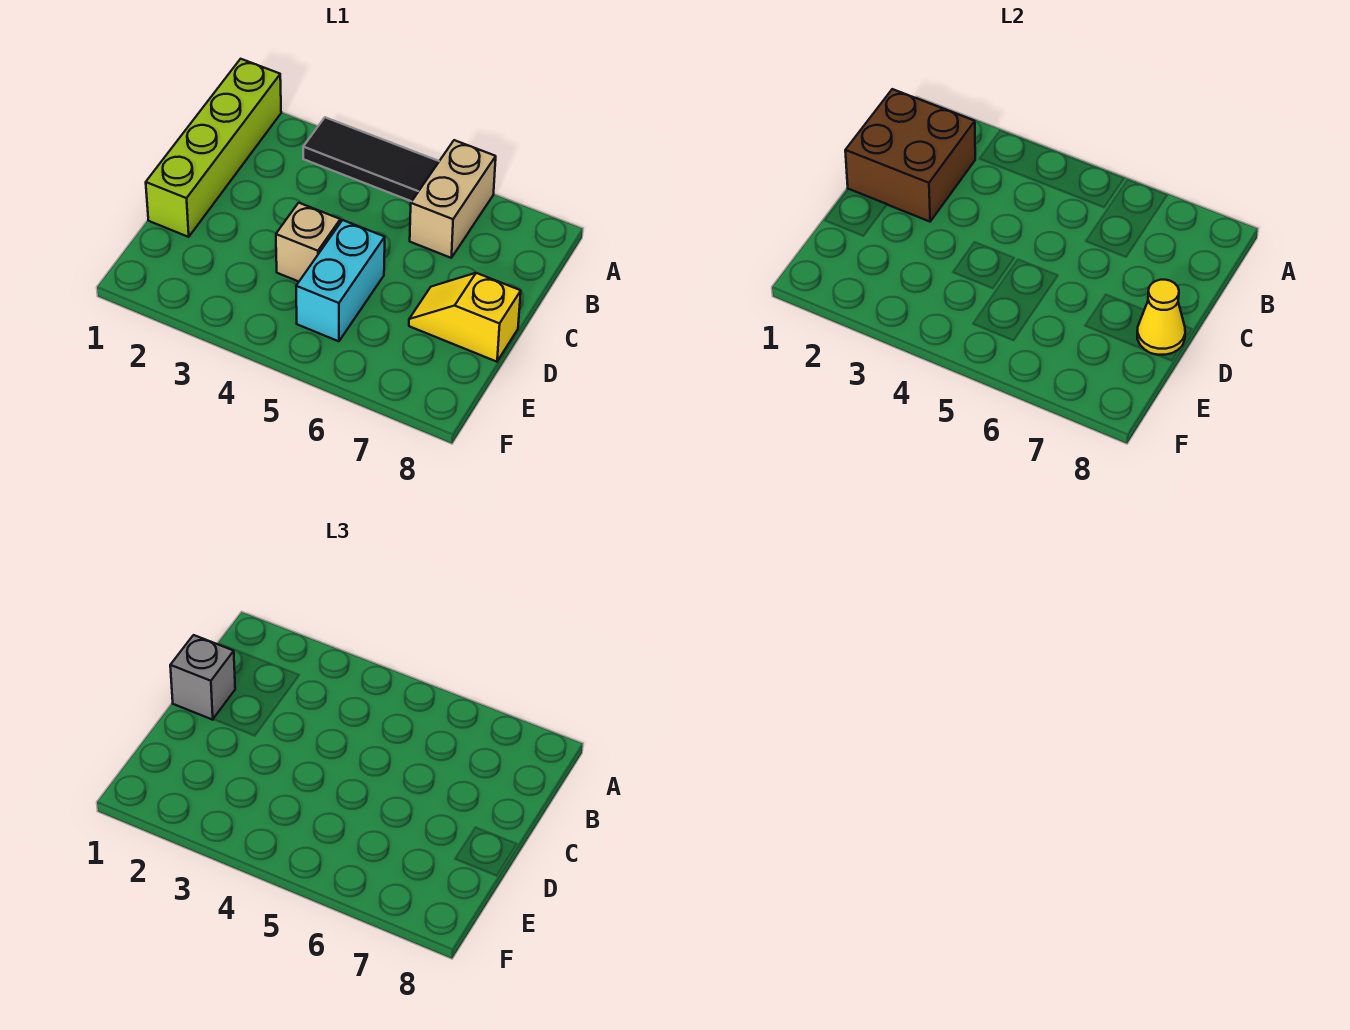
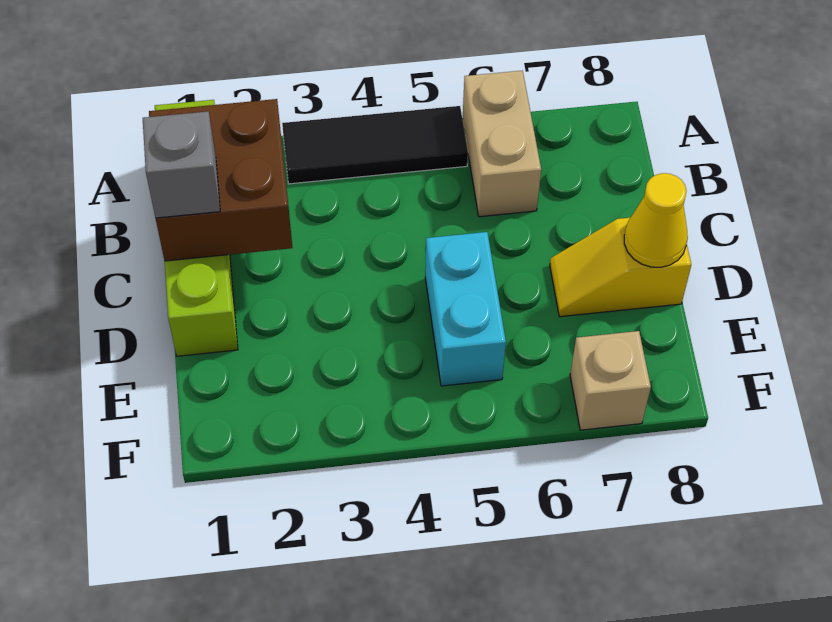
tan brick D4 level 1 -> tan brick F7 level 1

